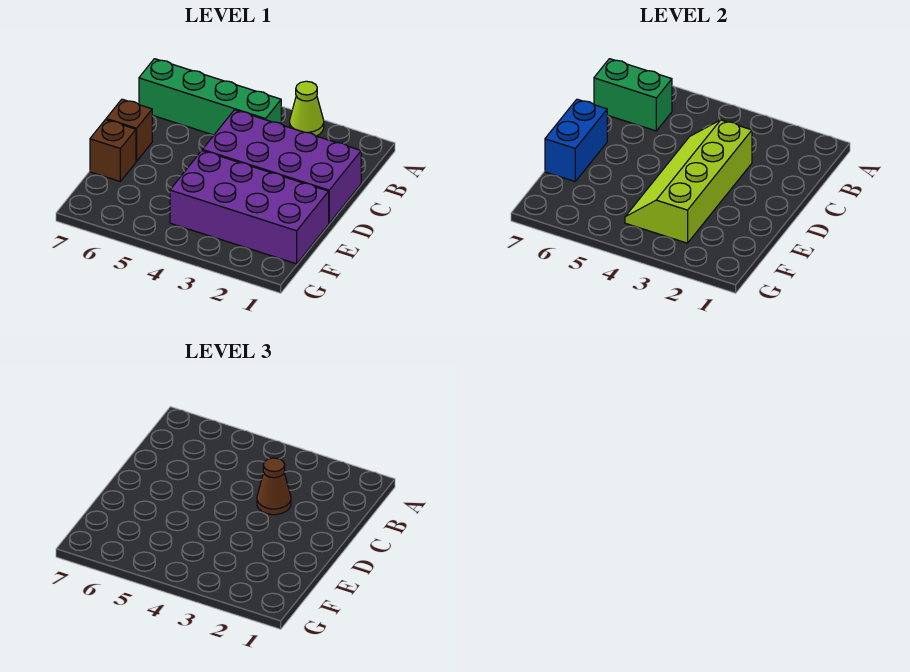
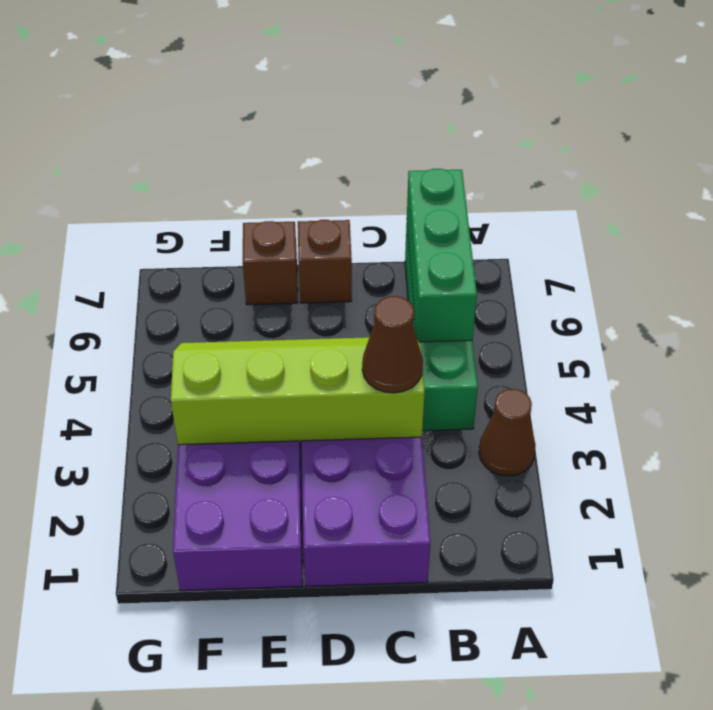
lime cone A3 level 1 -> brown cone A3 level 1
green brick B6:B7 level 2 -> green brick B5:B7 level 2
blue brick D7:E7 level 2 -> none

